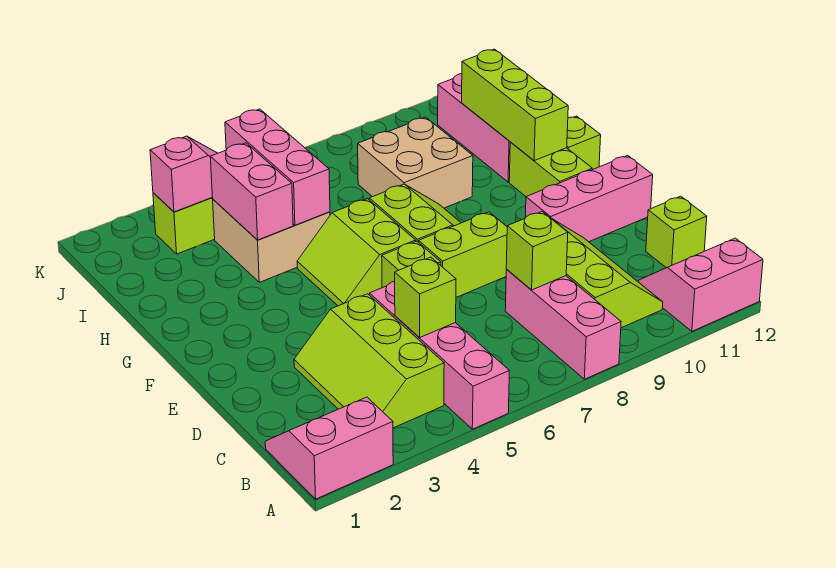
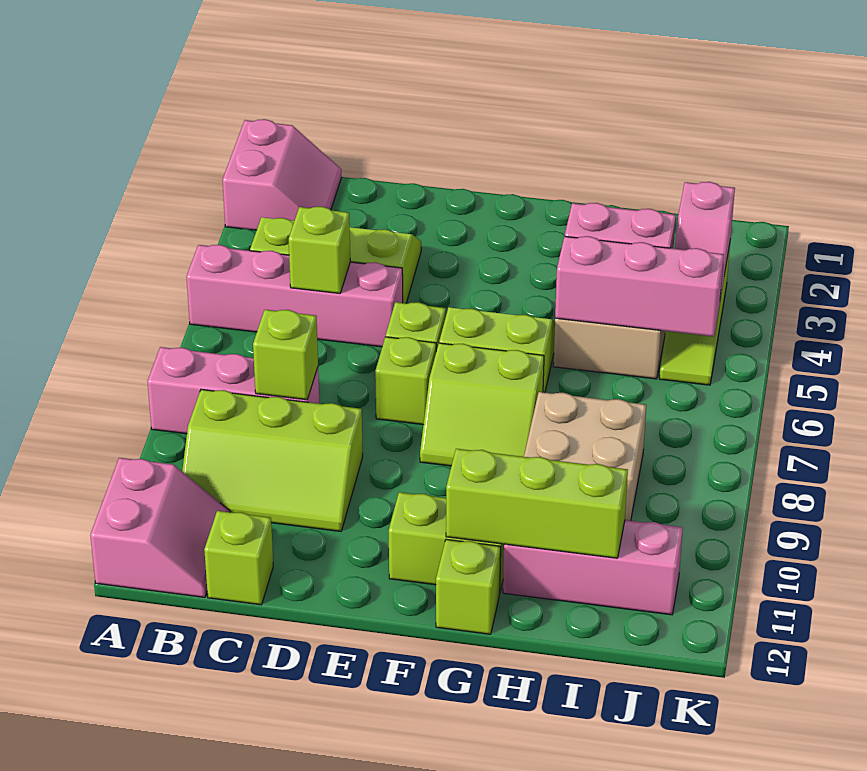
lime brick E7:E8 level 1 -> lime brick E7 level 1
pink brick E10:E12 level 1 -> none

